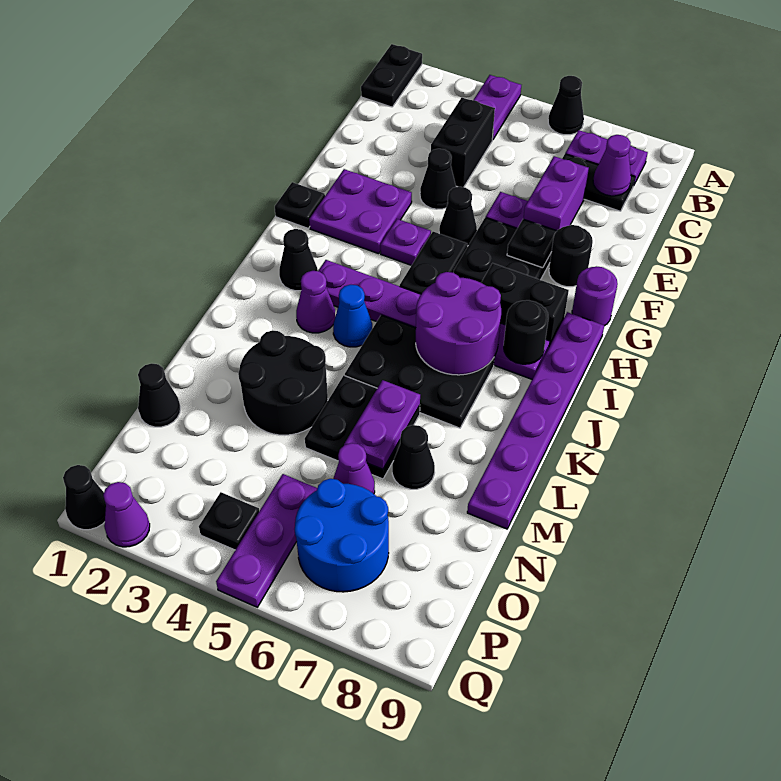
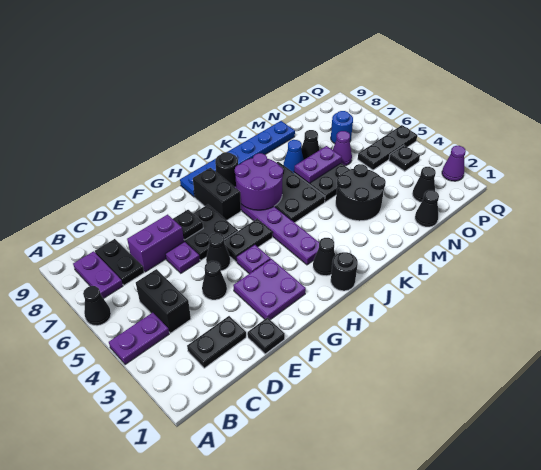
black plate A1:B1 level 1 -> black plate C2:D2 level 1
black brick C4:D4 level 1 -> black brick C4:C5 level 1
purple cone C8 level 2 -> none
black round brick F8 level 1 -> black round brick I1 level 1
black plate G1 level 1 -> black plate E1 level 1
purple round brick G9 level 1 -> none
purple plate H9:M9 level 1 -> blue plate H9:M9 level 1
purple cone J3 level 1 -> none
blue cone J4 level 1 -> blue cone L7 level 1
purple plate O5:Q5 level 1 -> black plate O5:Q5 level 1
blue round brick O6:P7 level 1 -> blue round brick O7 level 1
black cone Q1 level 1 -> black cone O2 level 1

